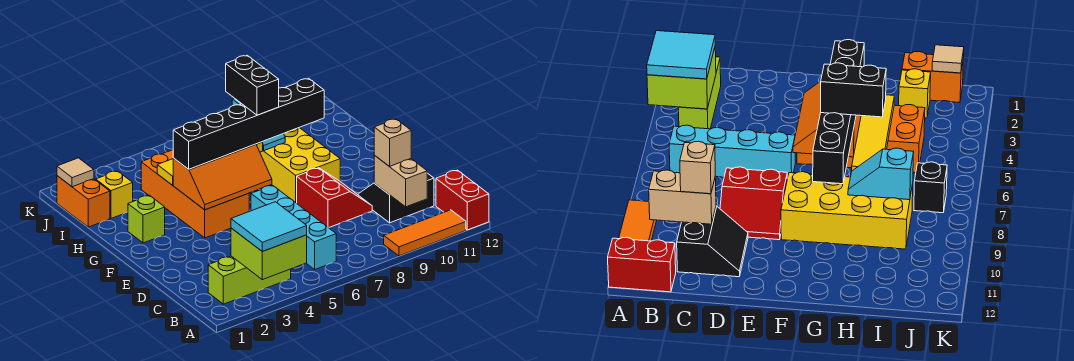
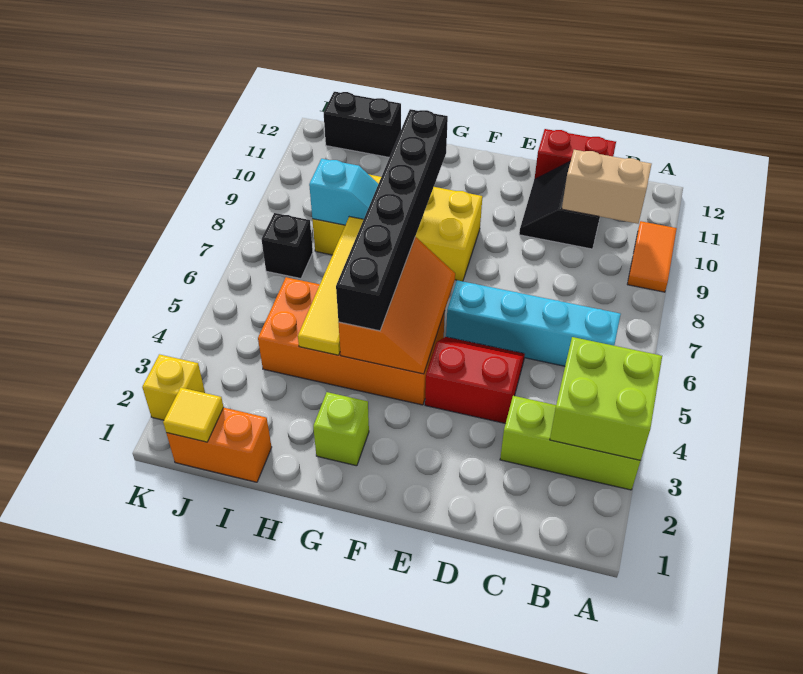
cyan tile A3:B4 level 3 -> none
orange tile A9:A11 level 1 -> orange tile A9:A10 level 1
red brick A12:B12 level 1 -> red brick C12:D12 level 1
lime brick B2:B4 level 1 -> lime brick A3:C3 level 1
tan brick C10 level 3 -> none
red slope D8:E9 level 1 top 8 -> red slope D4:E5 level 1 top 4
black brick G7:H7 level 4 -> black brick I12:J12 level 1
yellow brick I2 level 1 -> yellow brick K2 level 1
tan tile J1 level 2 -> yellow tile J1 level 2

